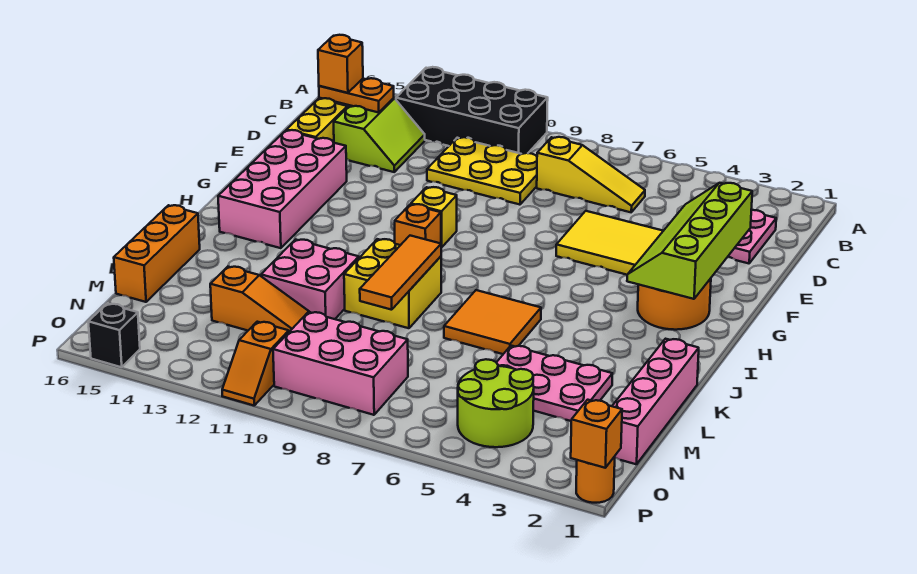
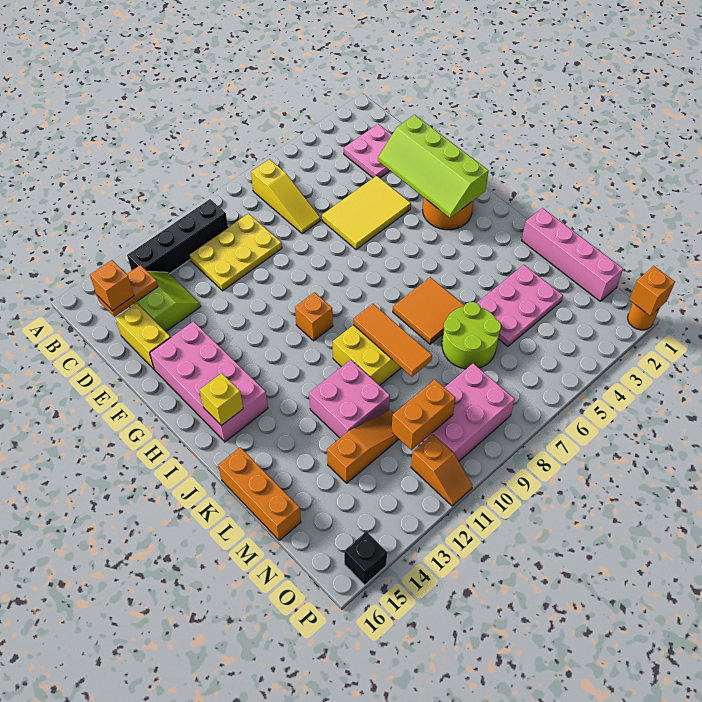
black brick A10:B13 level 1 -> black brick B10:B13 level 1
yellow slope C6:C8 level 1 top 8 -> yellow slope B7:D7 level 1 top B
yellow brick G10 level 1 -> yellow brick I15 level 2
lime round brick N4:O5 level 1 -> lime round brick L6:M7 level 1
none -> orange brick N10:N11 level 2

